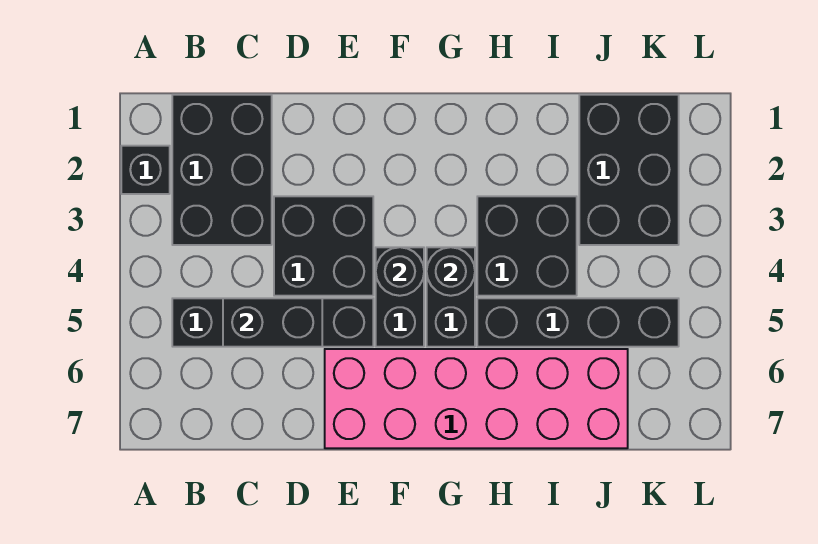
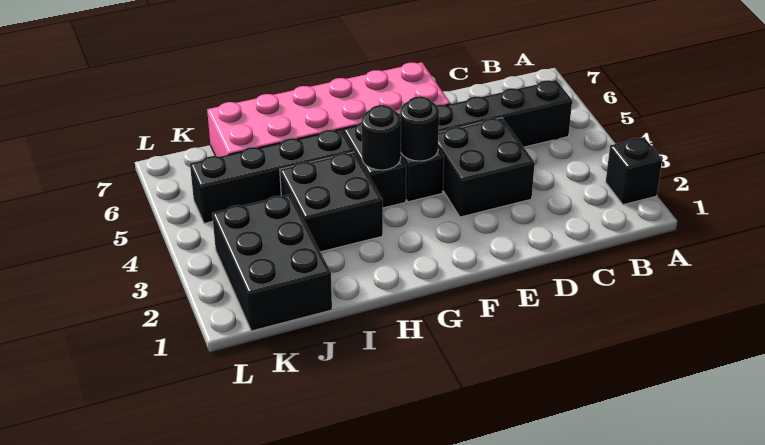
black brick B1:C3 level 1 -> none
black brick C5:D5 level 2 -> none

